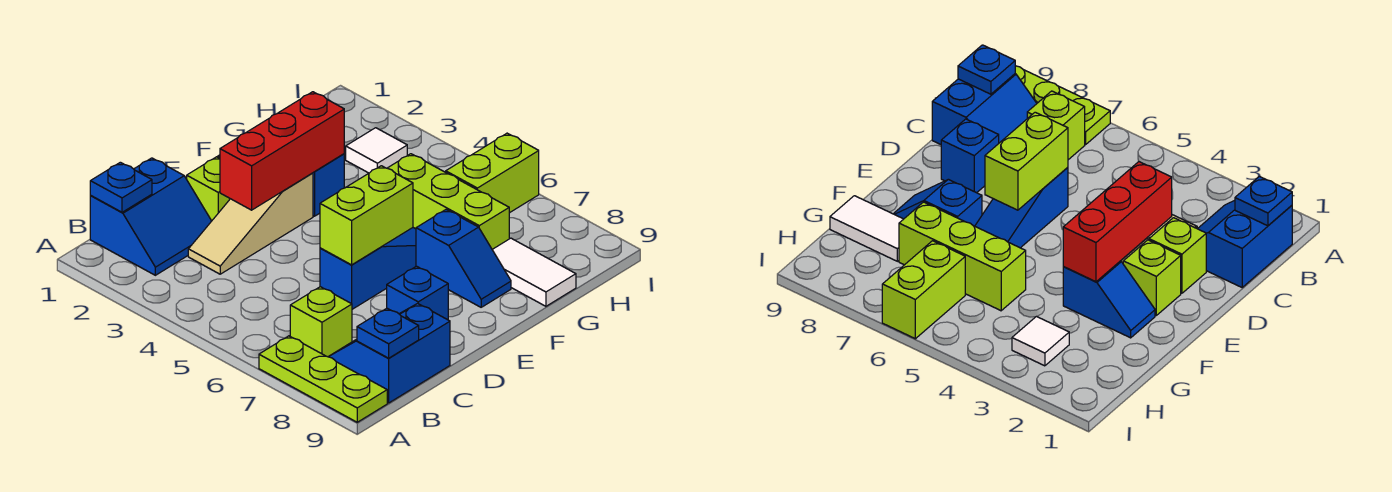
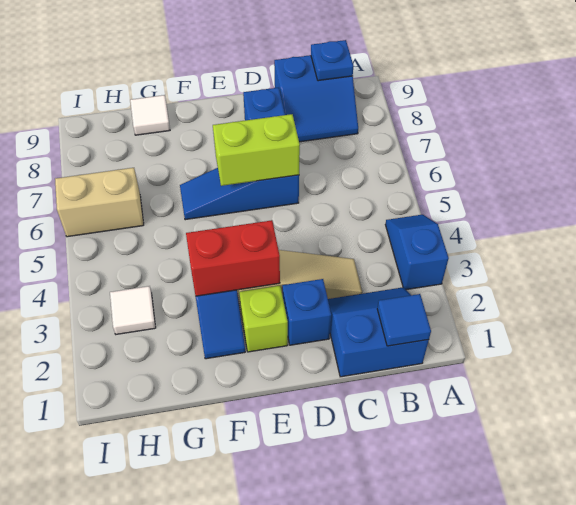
lime plate A7:A9 level 1 -> none
blue plate B1 level 2 -> blue tile B1 level 2
lime brick B7 level 1 -> none
lime brick D2 level 1 -> blue brick D2 level 1
red brick D3:F3 level 2 -> red brick E3:F3 level 2
blue slope F7:F8 level 1 top 7 -> blue slope A3:A4 level 1 top 3
lime brick G5:G7 level 1 -> none
white tile G8:G9 level 1 -> white tile G9 level 1
lime brick H6:I6 level 1 -> tan brick H6:I6 level 1

